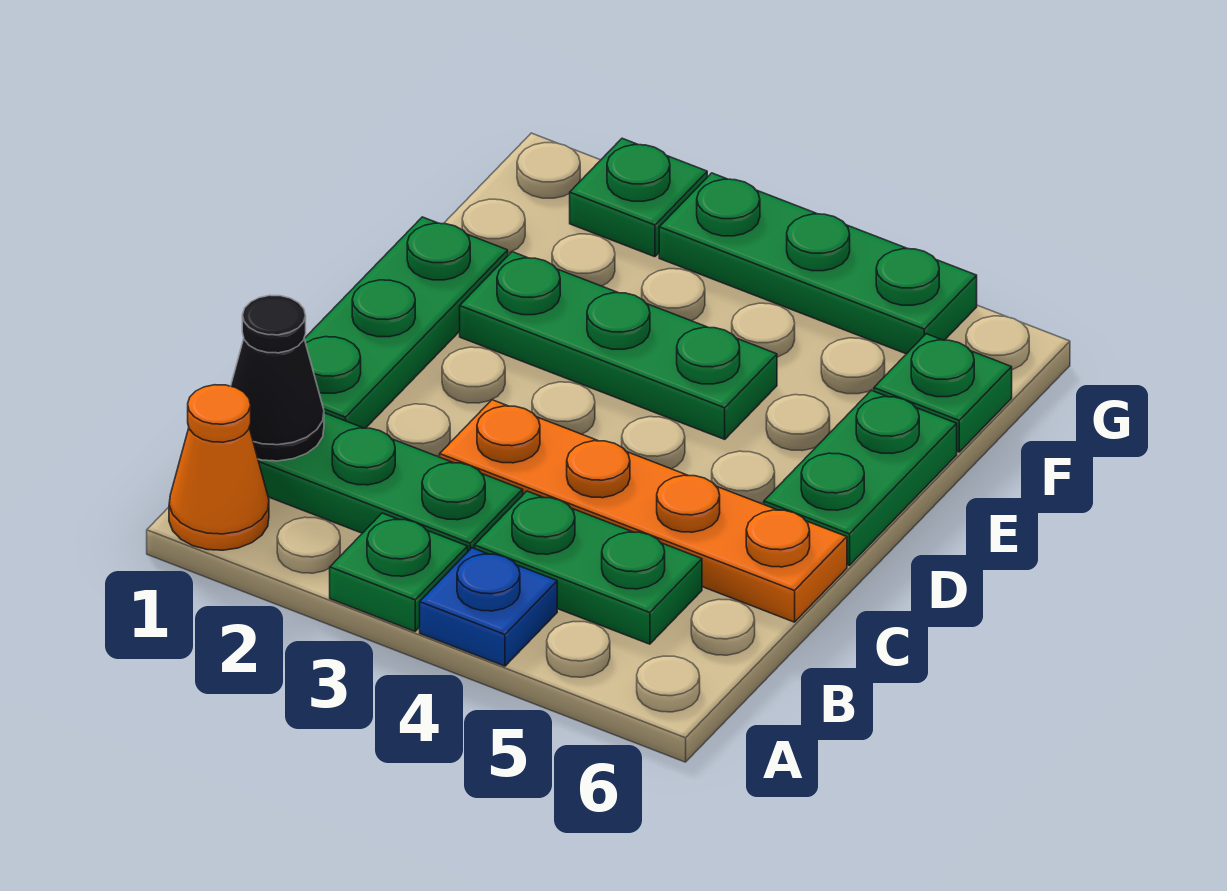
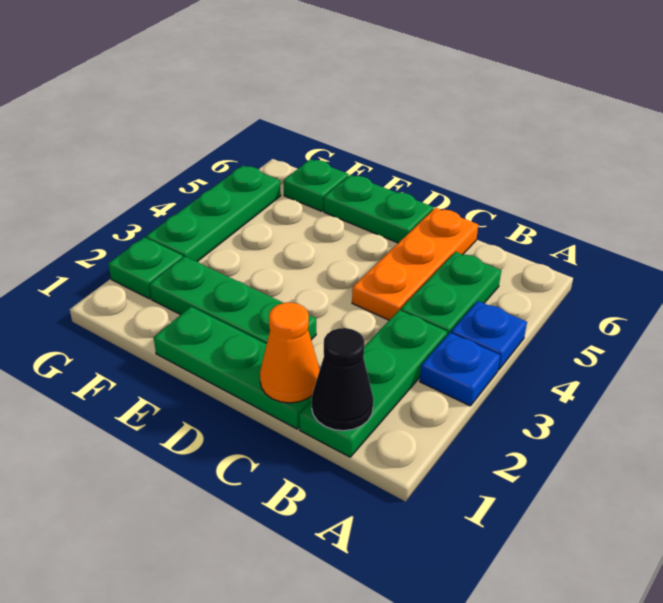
orange cone A1 level 1 -> orange cone C1 level 2
green plate A3 level 1 -> blue plate A3 level 1
orange plate C3:C6 level 1 -> orange plate C4:C6 level 1
green plate E2:E4 level 1 -> green plate D2:F2 level 1

